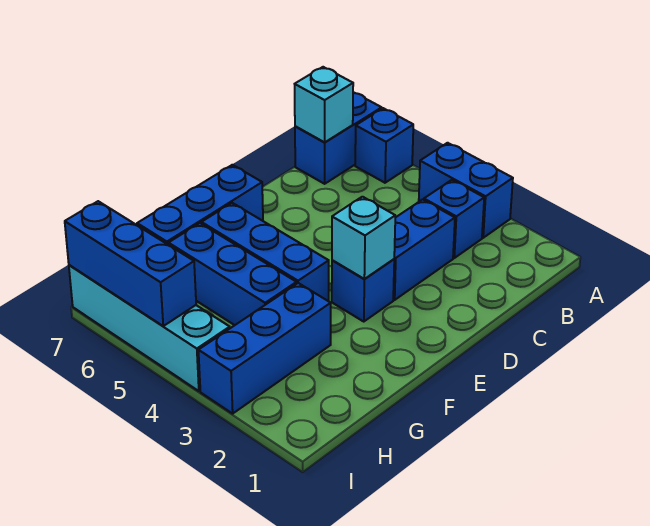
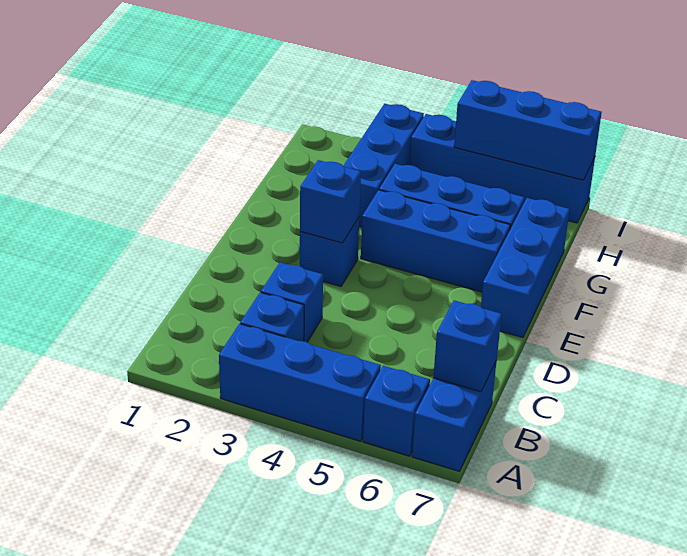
blue brick A3:A4 level 1 -> blue brick A3:A5 level 1
cyan brick B7 level 2 -> blue brick B7 level 2
blue brick C3:D3 level 1 -> blue brick C3 level 1
cyan brick E3 level 2 -> blue brick E3 level 2
cyan brick I4:I7 level 1 -> blue brick I4:I7 level 1

